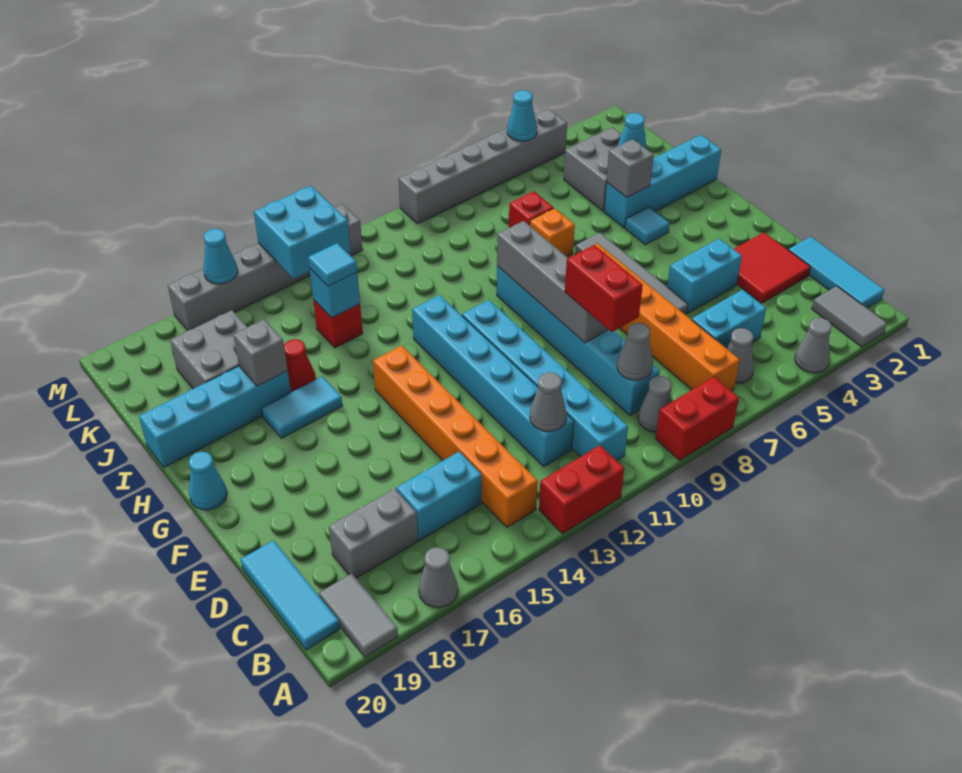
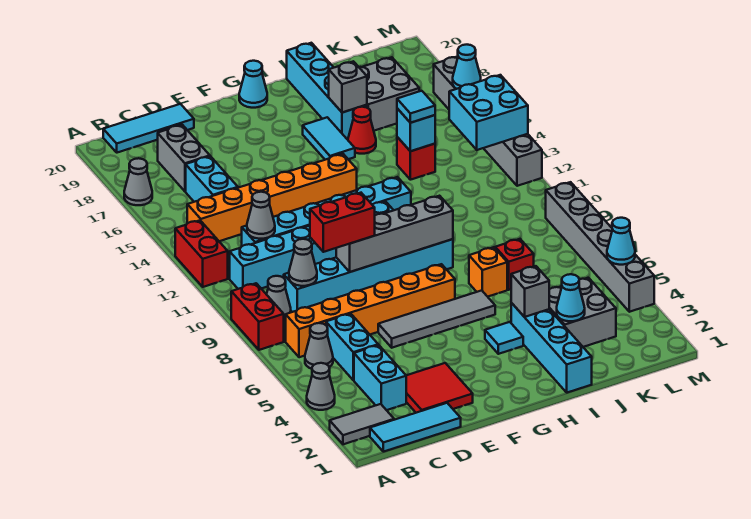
grey tile A19:B19 level 1 -> none
cyan brick E4:E5 level 1 -> cyan brick C3:C4 level 1

